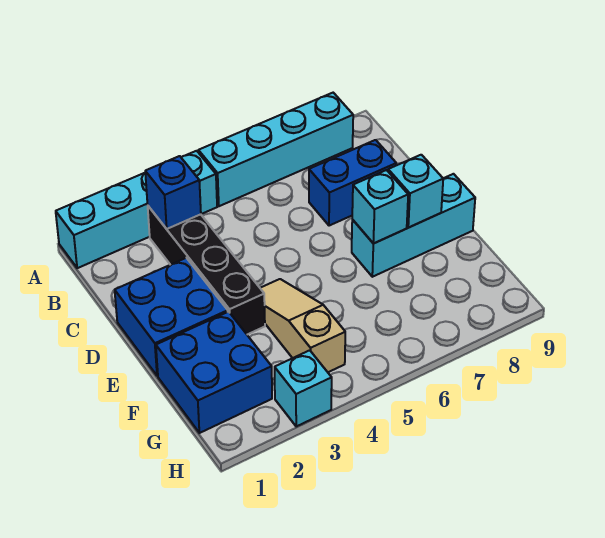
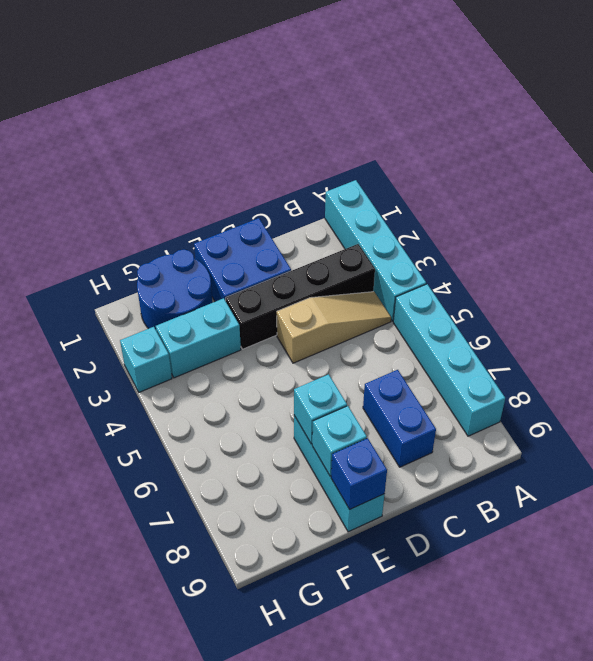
blue brick B3 level 2 -> blue brick E9 level 2
tan slope E4:G4 level 1 top G -> tan slope B4:D4 level 1 top D
blue brick F1:G2 level 1 -> blue round brick F1:G2 level 1
none -> cyan brick F3:G3 level 1

